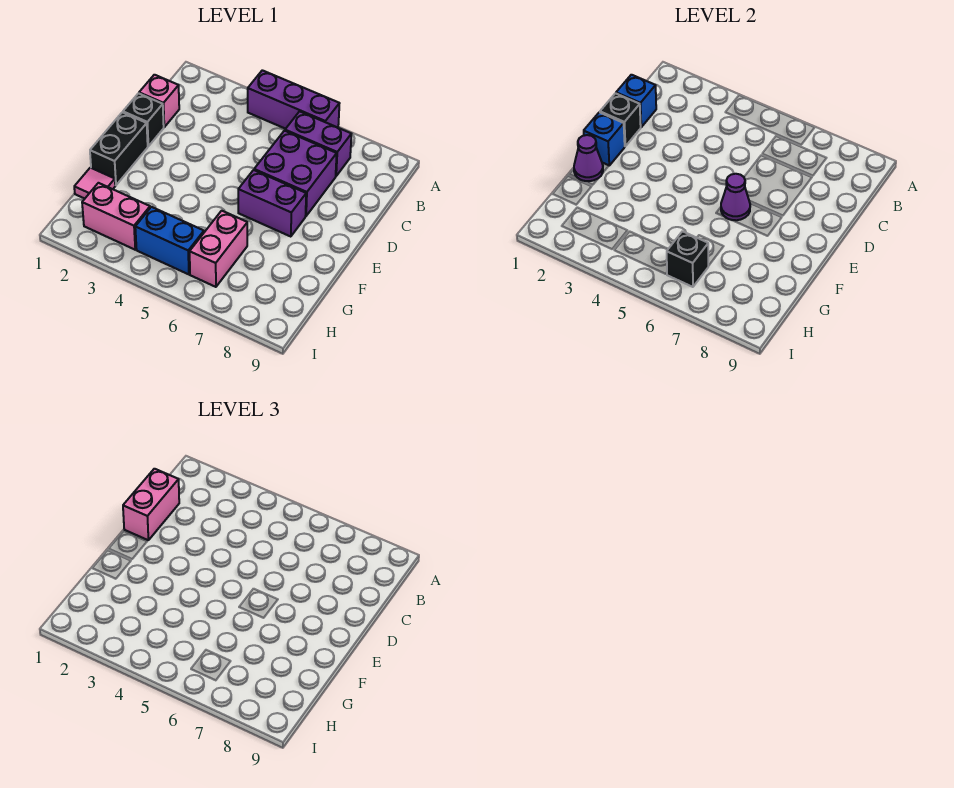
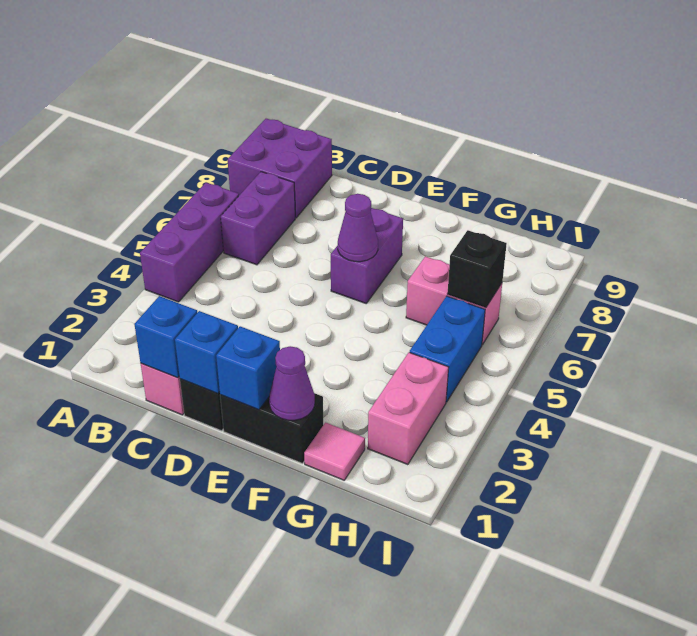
pink brick C1:D1 level 3 -> none
purple brick C6:D7 level 1 -> purple brick A8:B9 level 1
black brick D1 level 2 -> blue brick D1 level 2

